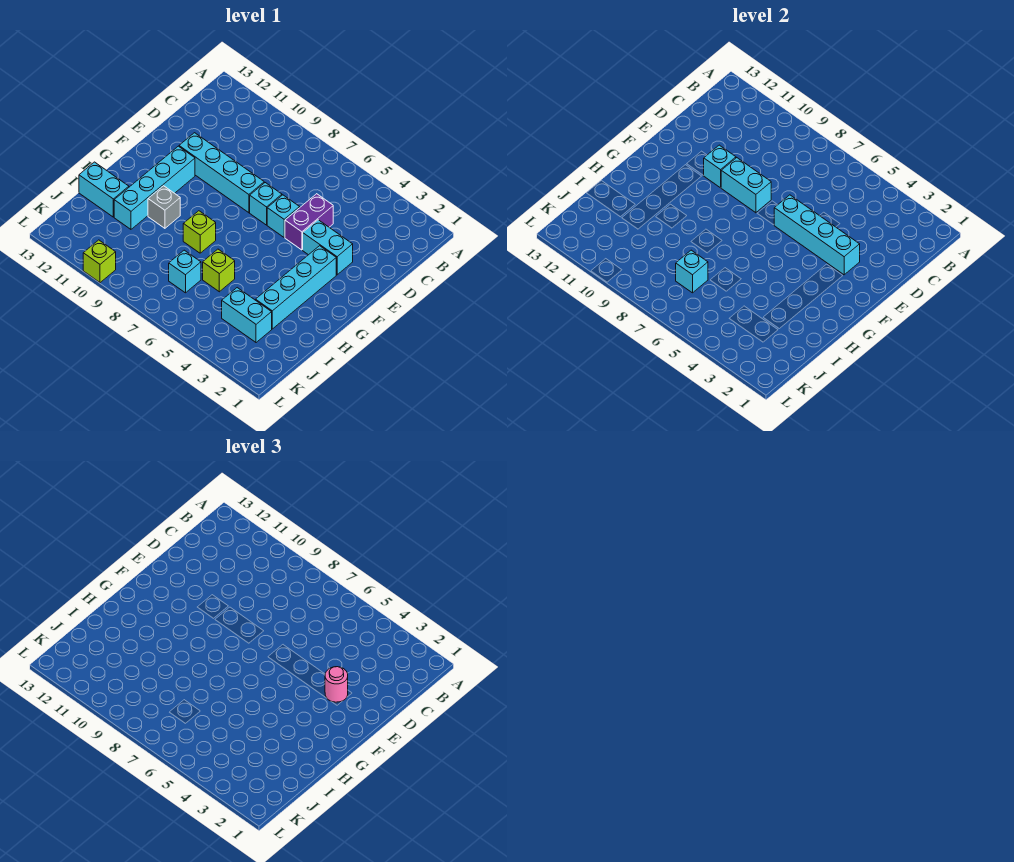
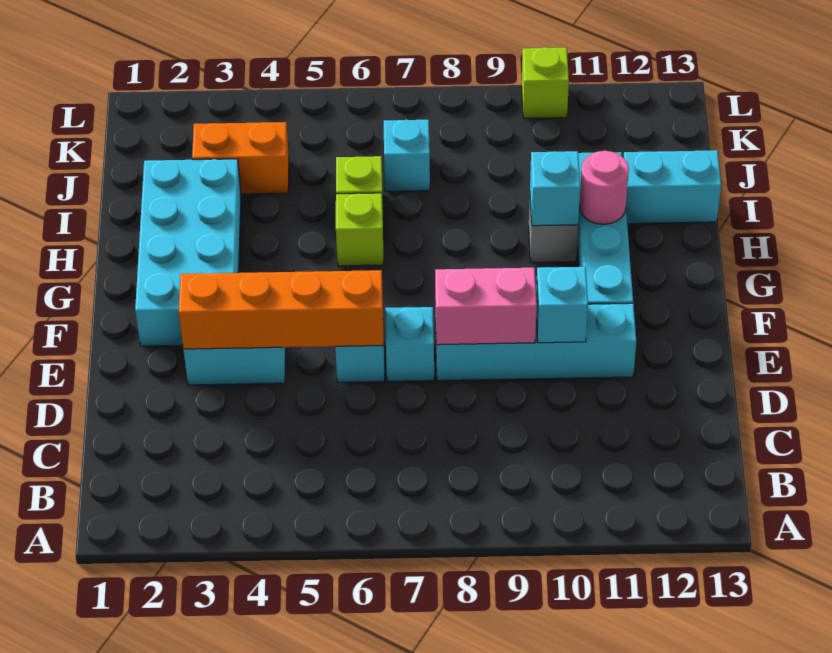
purple brick D5:E5 level 1 -> none
cyan brick E3:E6 level 2 -> orange brick E3:E6 level 2
pink round brick E3 level 3 -> pink round brick H11 level 2
cyan brick E8:E9 level 2 -> pink brick E8:E9 level 2
cyan brick F3:I3 level 1 -> cyan brick F2:I3 level 1
lime brick H8 level 1 -> lime brick H6 level 1
cyan brick J3:J4 level 1 -> orange brick J3:J4 level 1
cyan brick J7 level 2 -> cyan brick H10 level 2

